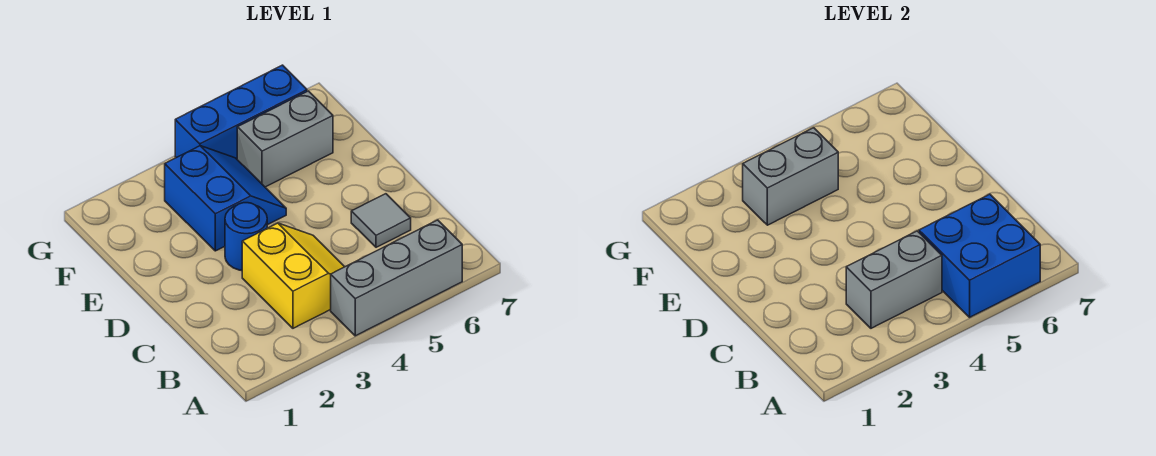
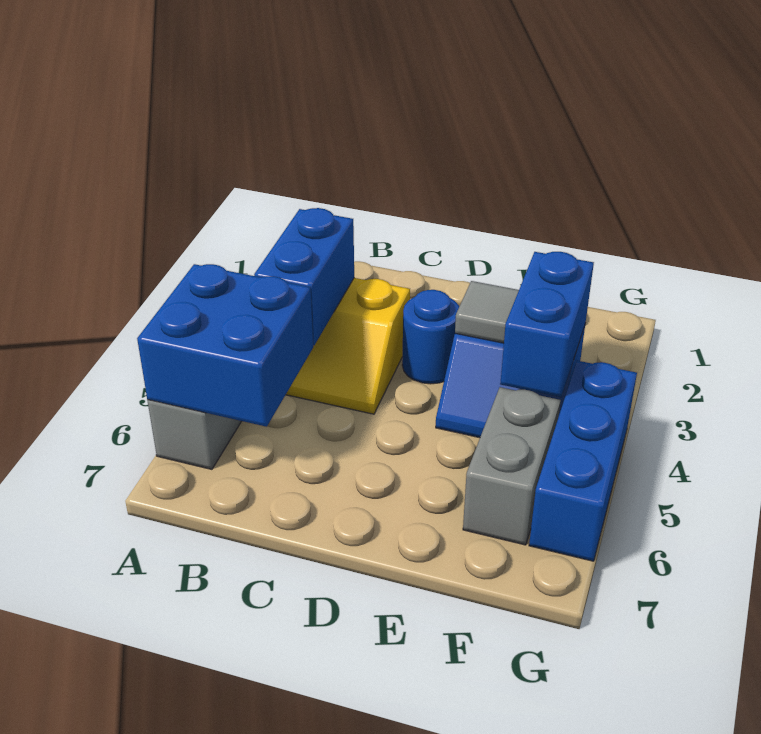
grey brick B3:B4 level 2 -> blue brick B3:B4 level 2
grey tile C6 level 1 -> grey tile E3 level 2
grey brick F3:F4 level 2 -> blue brick F3:F4 level 2

